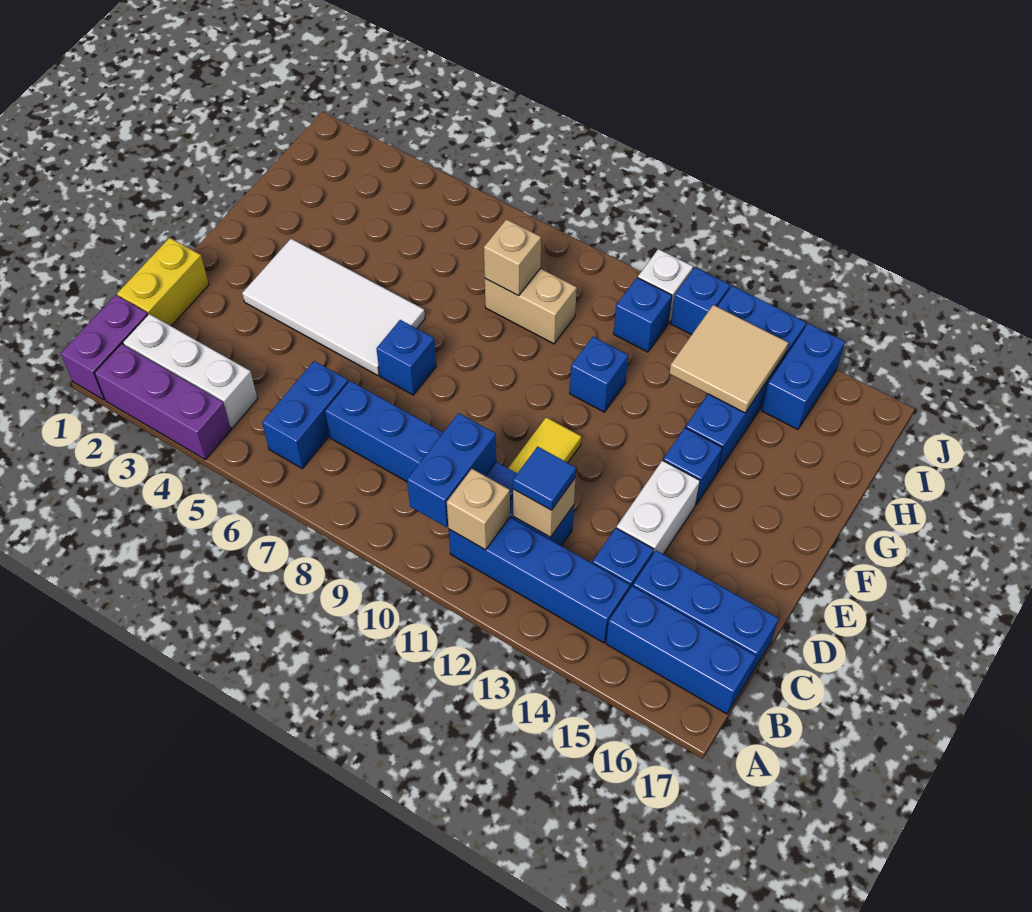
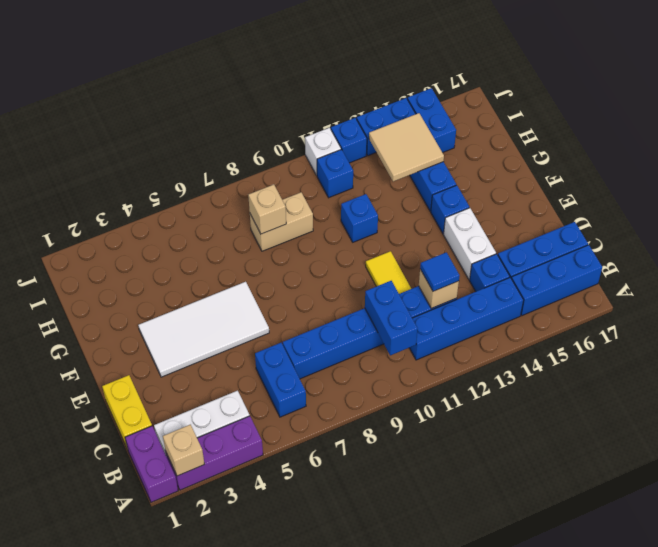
tan brick B11 level 2 -> tan brick A2 level 2
blue brick E7 level 1 -> none

